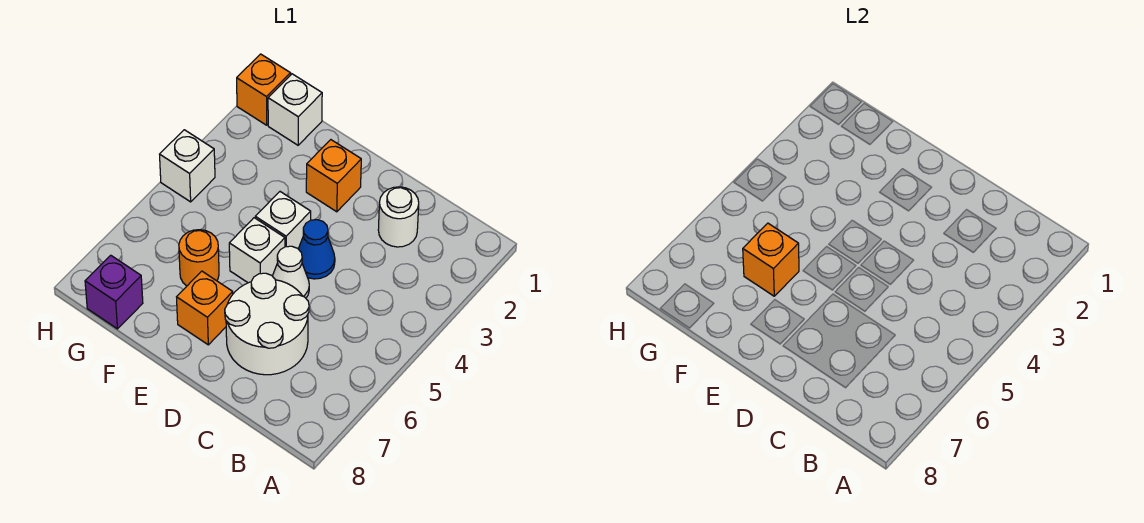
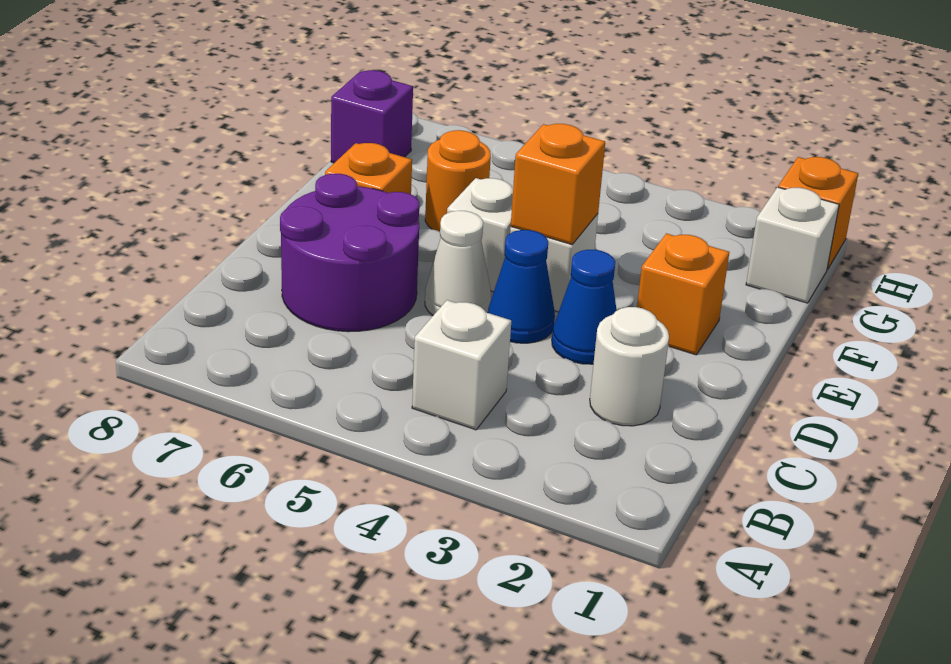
white round brick C6:D7 level 1 -> purple round brick C6:D7 level 1
none -> blue cone D3 level 1
orange brick F6 level 2 -> orange brick E4 level 2
white brick H4 level 1 -> white brick B4 level 1

